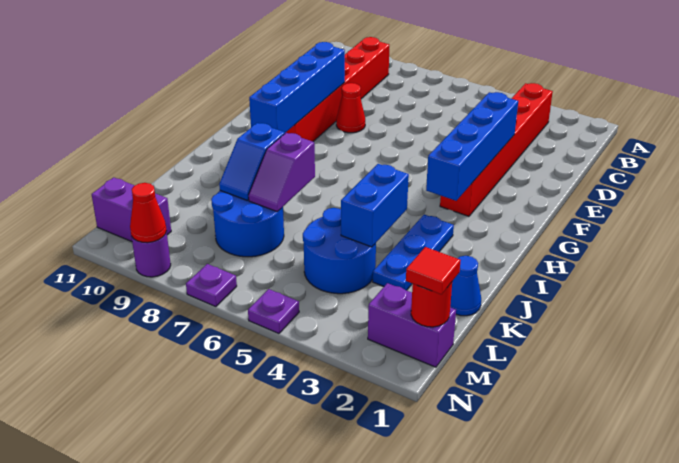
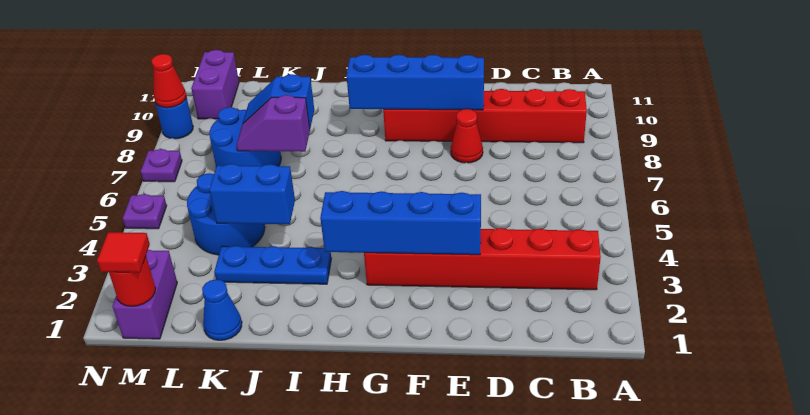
purple round brick N9 level 1 -> blue round brick N9 level 1

